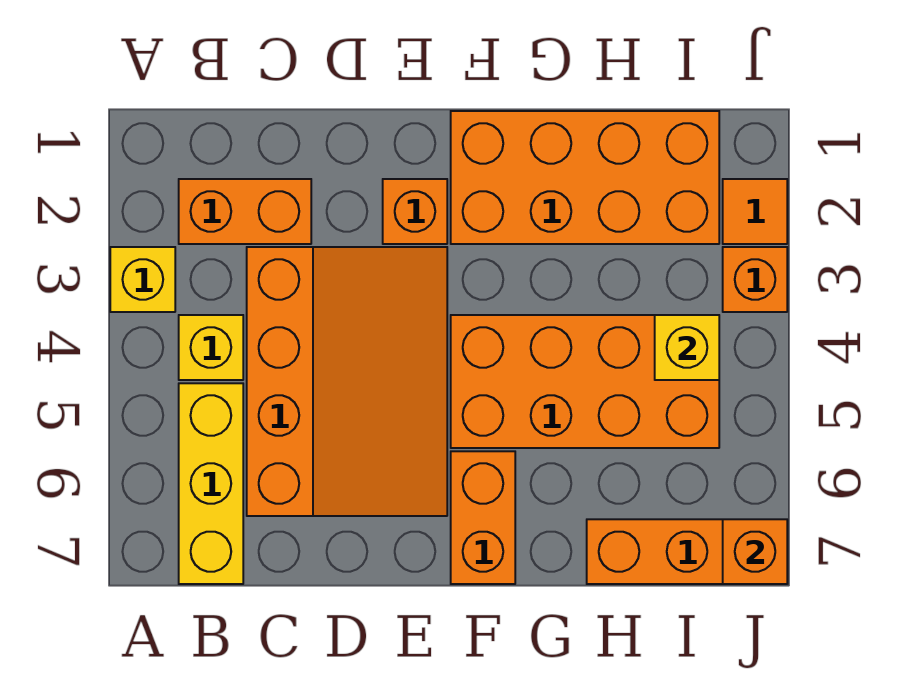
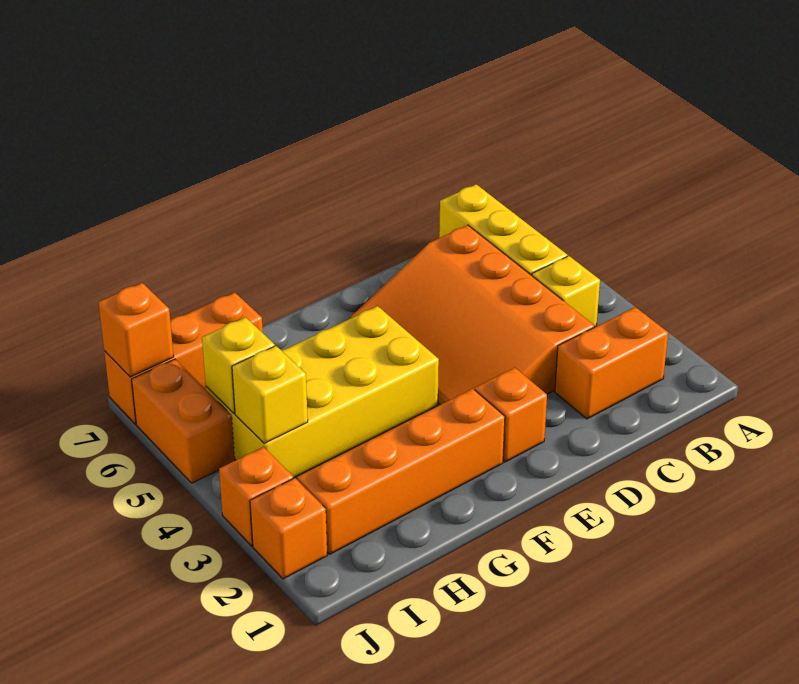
yellow brick A3 level 1 -> yellow brick I5 level 2
orange brick F1:I2 level 1 -> orange brick F2:I2 level 1
orange brick F4:I5 level 1 -> yellow brick F4:I5 level 1
orange brick F6:F7 level 1 -> orange brick J5:J6 level 1
orange tile J2 level 1 -> orange brick J2 level 1

